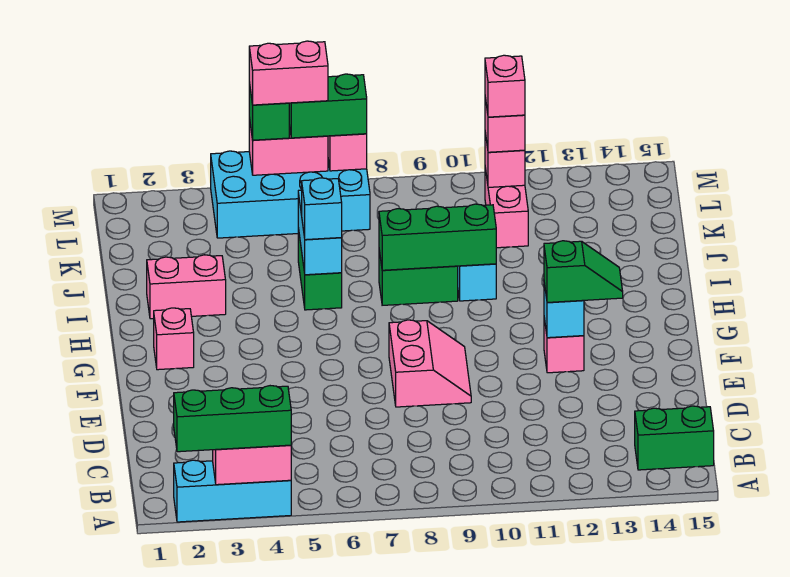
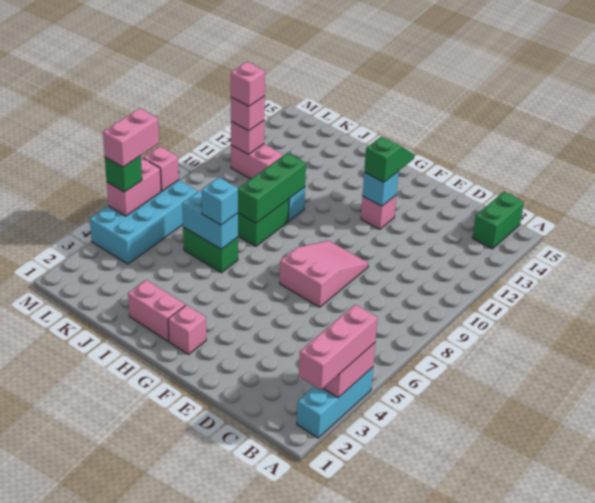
green brick A2:A4 level 3 -> pink brick A2:A4 level 3
pink slope E8:F9 level 1 top 8 -> pink slope E7:F9 level 1 top 7
pink brick I2:I3 level 1 -> pink brick H2:I2 level 1
green brick M6:M7 level 3 -> none

